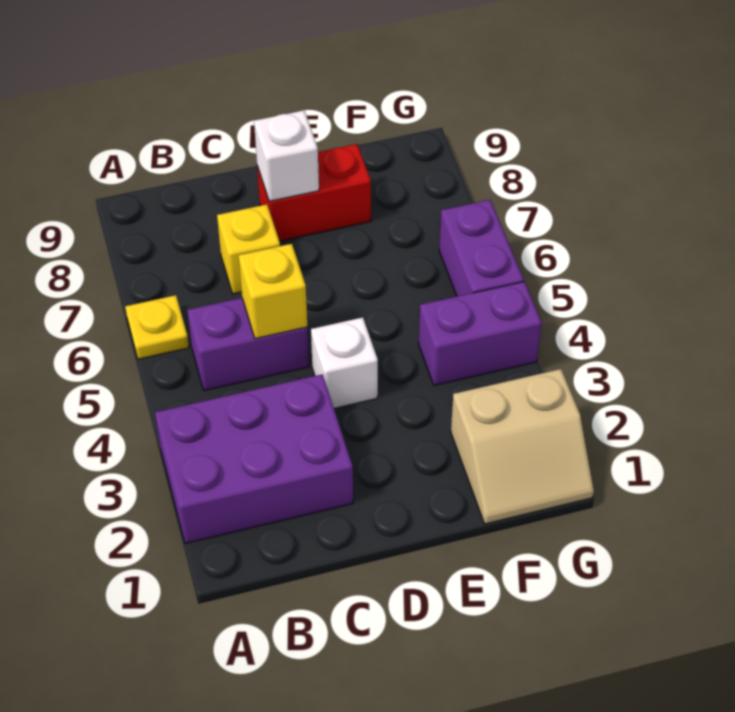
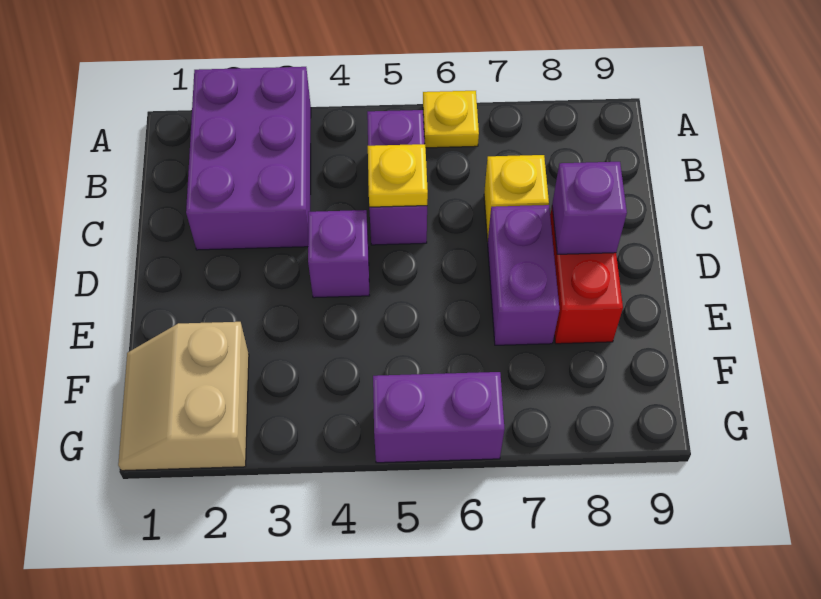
yellow brick C5 level 2 -> yellow plate C5 level 2
white brick D4 level 1 -> purple brick D4 level 1
white brick D8 level 2 -> purple brick D8 level 2
purple brick F4:G4 level 1 -> purple brick D7:E7 level 1

